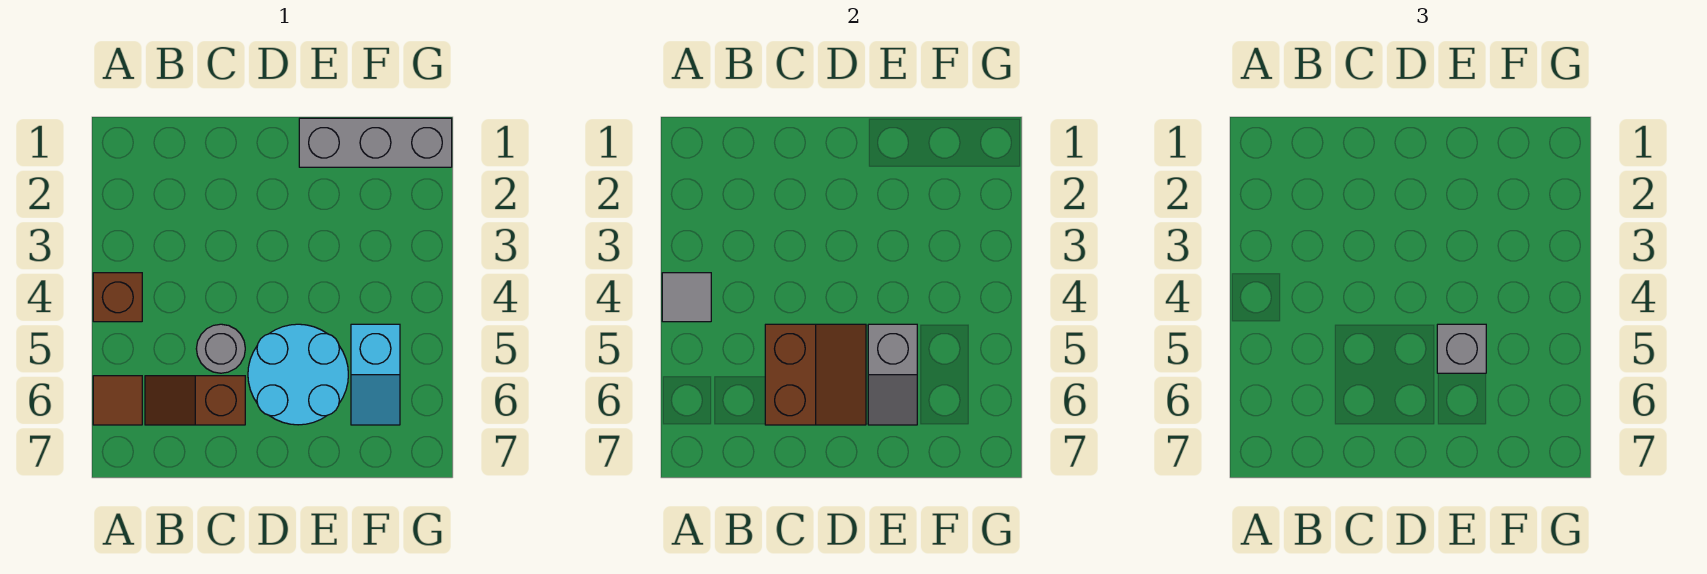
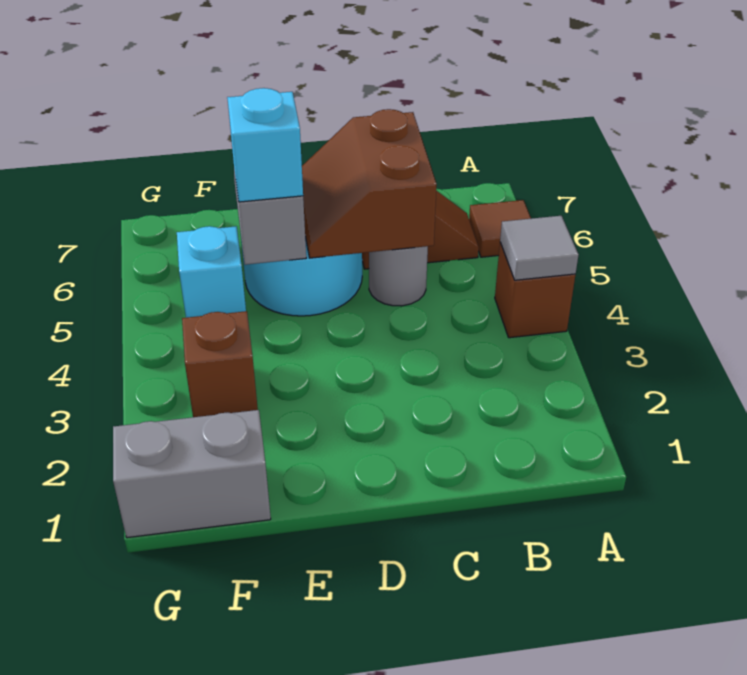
grey brick E1:G1 level 1 -> grey brick F1:G1 level 1
grey brick E5 level 3 -> cyan brick E5 level 3
none -> brown brick F3 level 1

